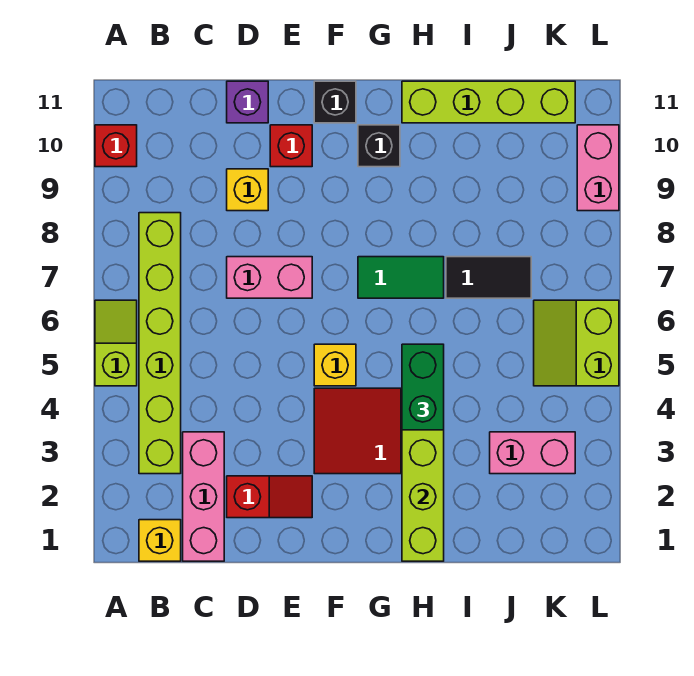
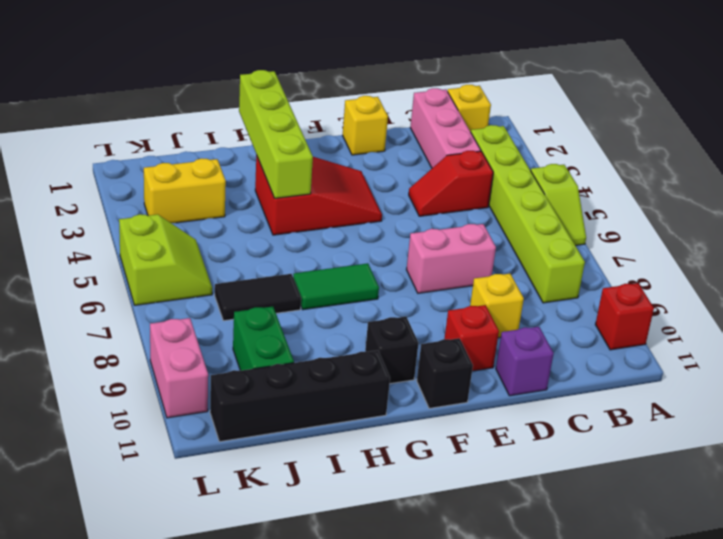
red slope D2:E2 level 1 top D -> red slope C4:D4 level 1 top C
yellow brick F5 level 1 -> yellow brick E1 level 1
green brick H4:H5 level 3 -> green brick J9:J10 level 1
lime brick H11:K11 level 1 -> black brick H11:K11 level 1
pink brick J3:K3 level 1 -> yellow brick J3:K3 level 1

